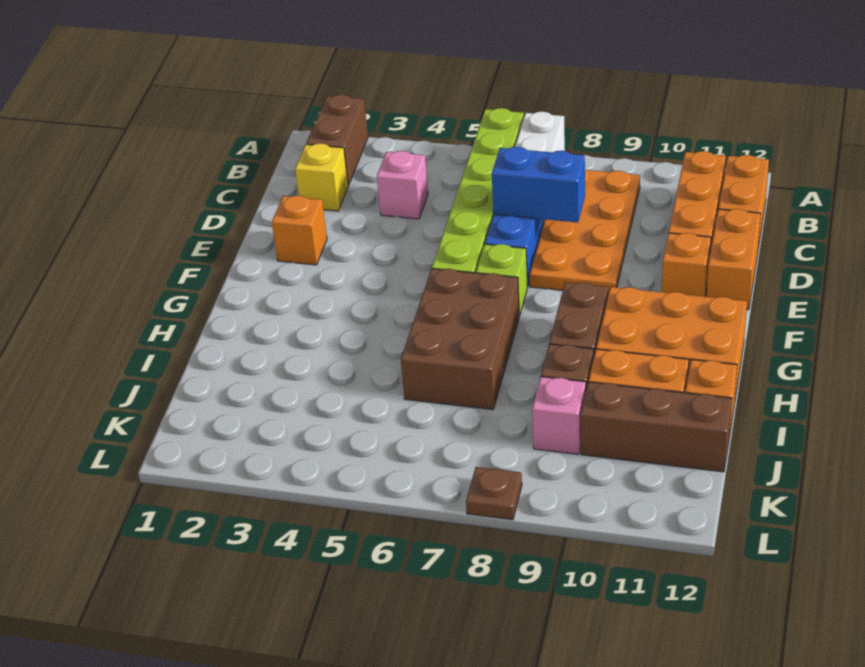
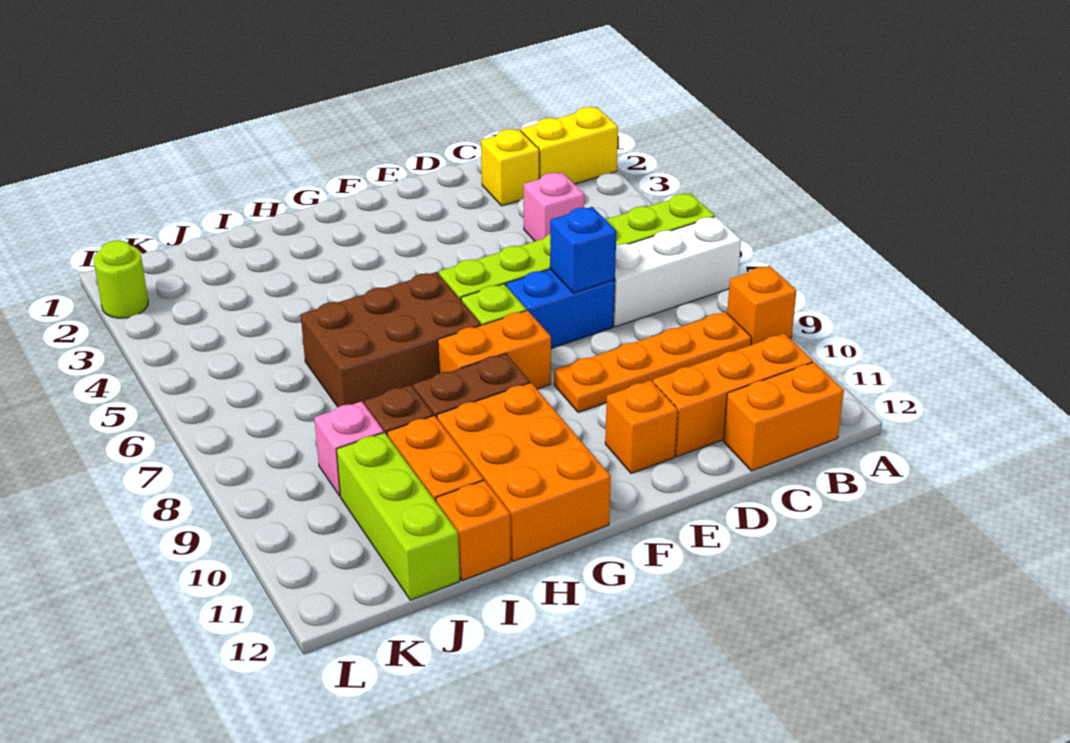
brown brick A2:B2 level 1 -> yellow brick A2:B2 level 1
orange plate B8:E9 level 1 -> orange plate B9:E9 level 1
blue brick D7:D8 level 2 -> blue brick D7 level 2
orange brick D12:E12 level 1 -> orange brick F8:G8 level 1
orange brick E2 level 1 -> orange brick A9 level 1
brown brick J10:J12 level 1 -> lime brick J10:J12 level 1
none -> lime round brick L2 level 1
brown plate L8 level 1 -> none

